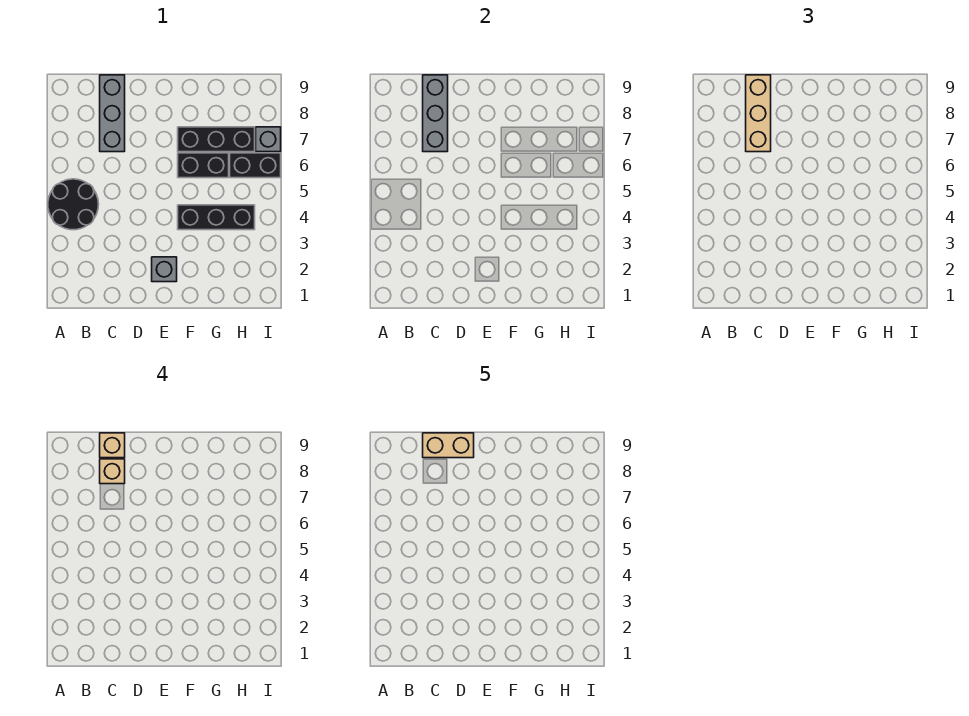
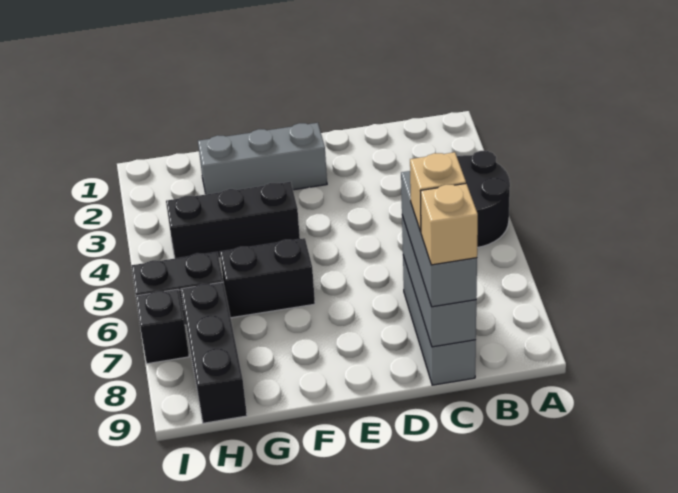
tan brick C7:C9 level 3 -> grey brick C7:C9 level 3
tan brick C9:D9 level 5 -> none
grey brick E2 level 1 -> grey brick E2:G2 level 1
black brick F7:H7 level 1 -> black brick H7:H9 level 1
grey brick I7 level 1 -> black brick I7 level 1

